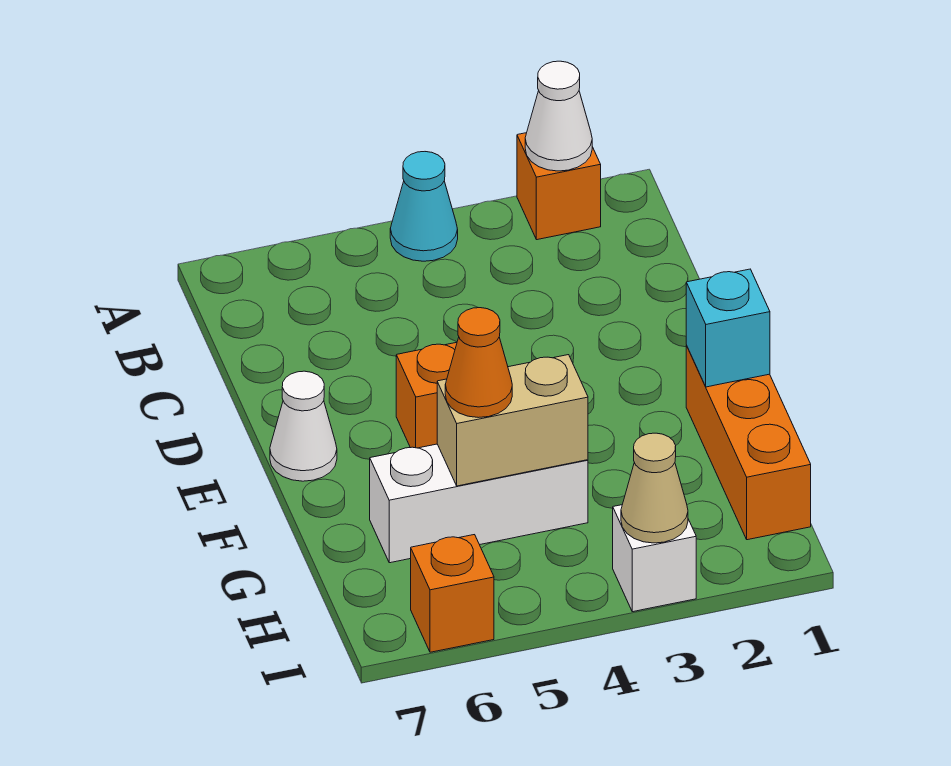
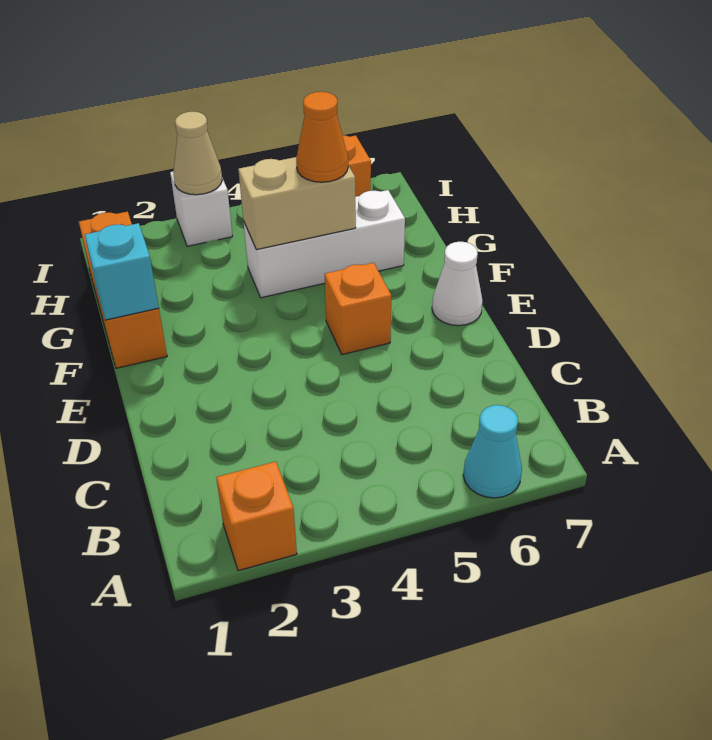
white cone A2 level 2 -> none
cyan cone A4 level 1 -> cyan cone A6 level 1

